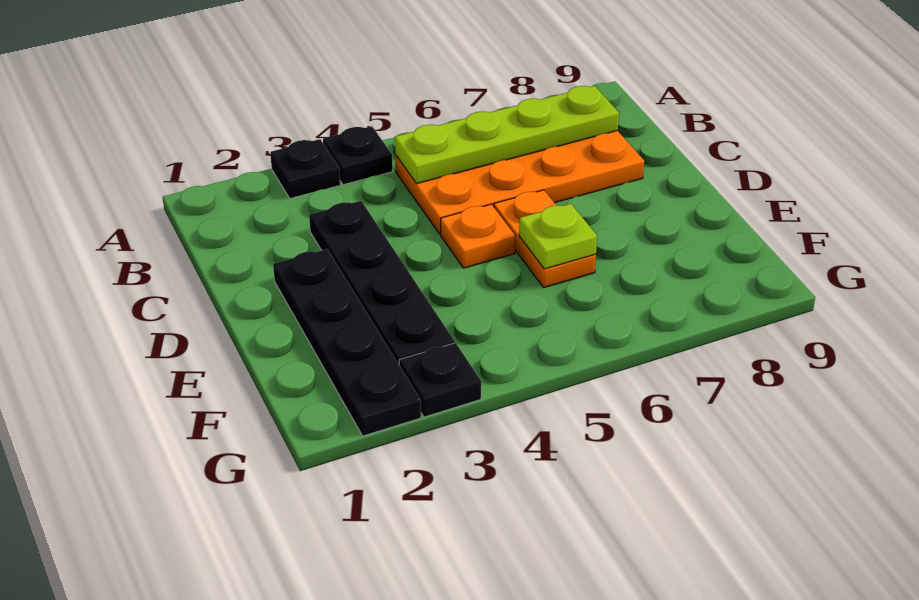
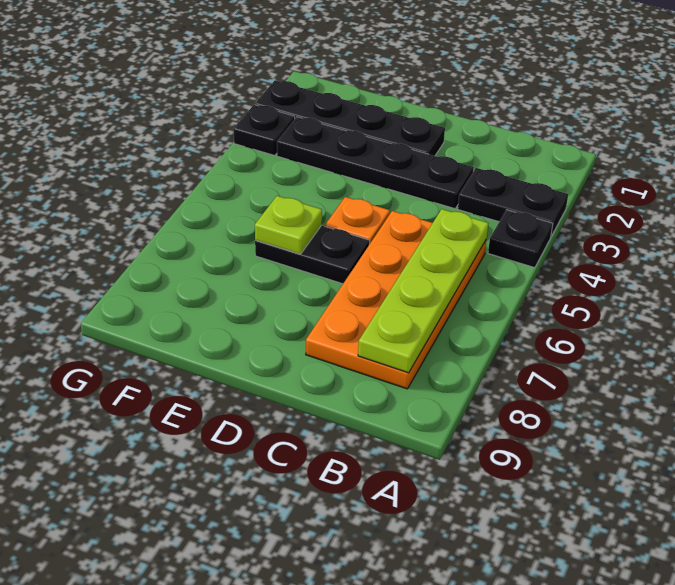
black plate A3 level 1 -> black plate A3:B3 level 1
orange plate D6:E6 level 1 -> black plate D6:E6 level 1

